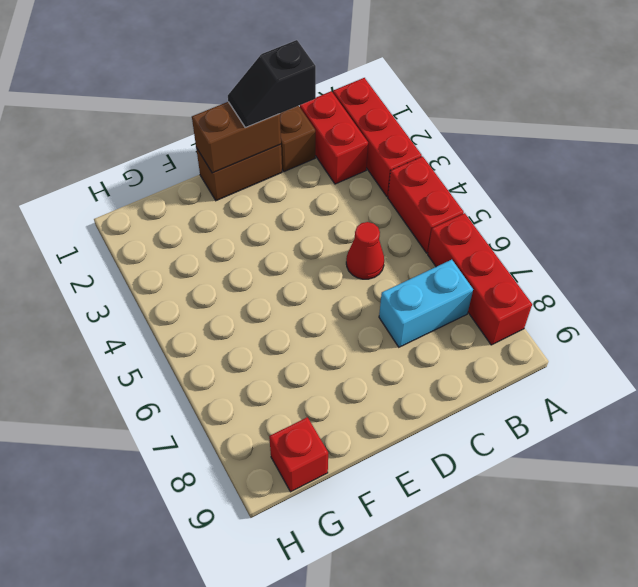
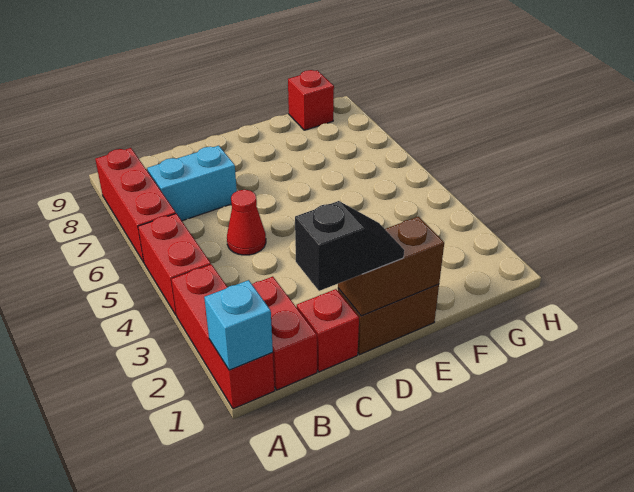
none -> cyan brick A1 level 2
brown brick C1 level 1 -> red brick C1 level 1

